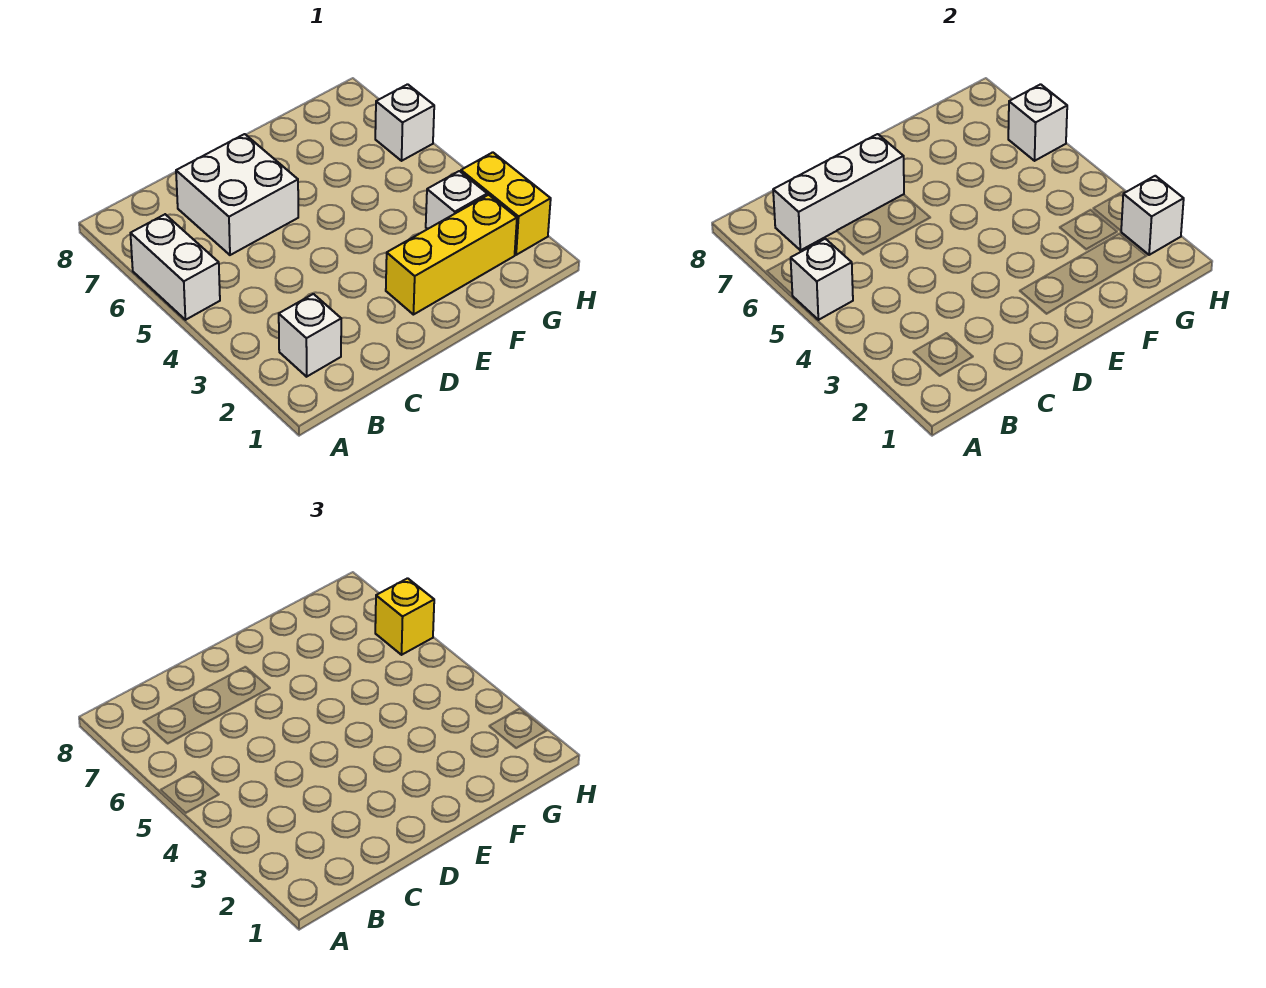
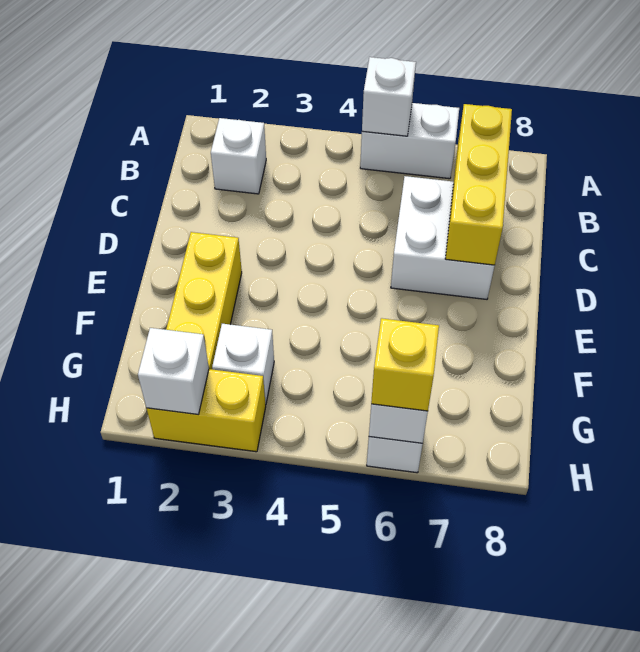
white brick B7:D7 level 2 -> yellow brick B7:D7 level 2

